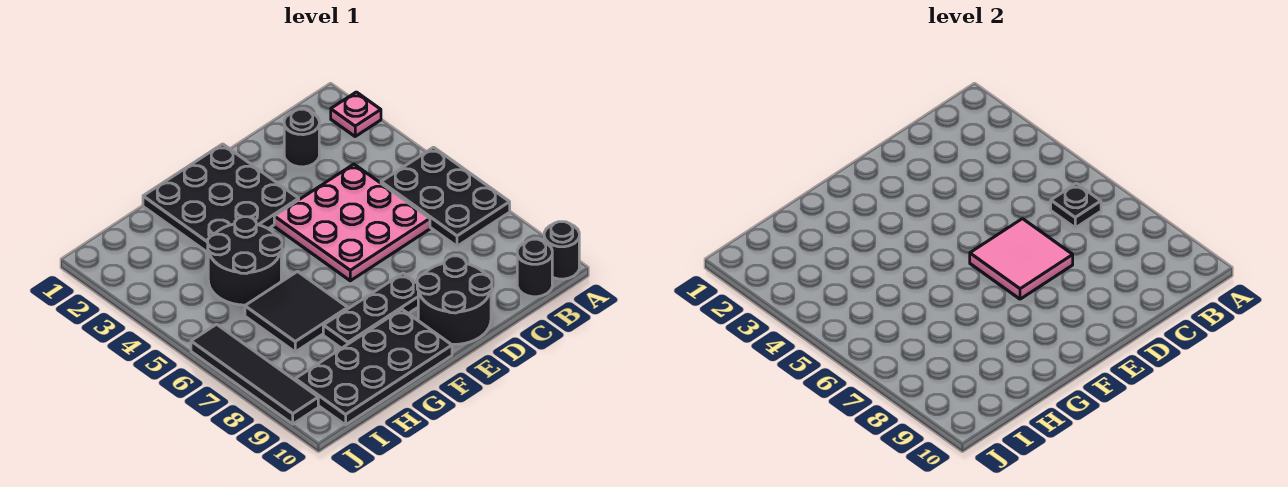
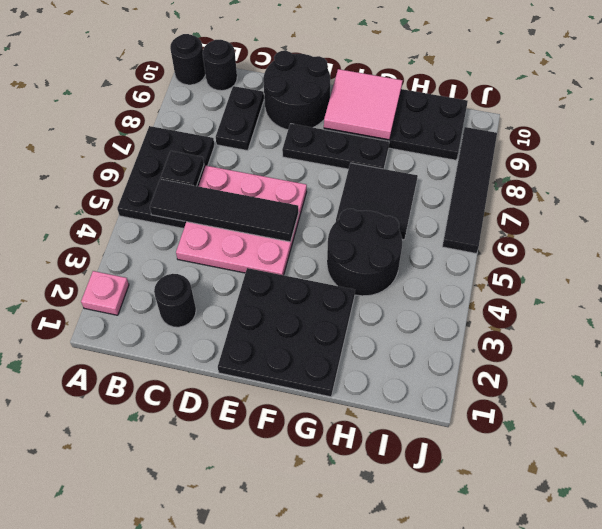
none -> black tile B5:E5 level 2
none -> black plate C8:C9 level 1
pink tile D6:E7 level 2 -> pink tile F9:G10 level 2

